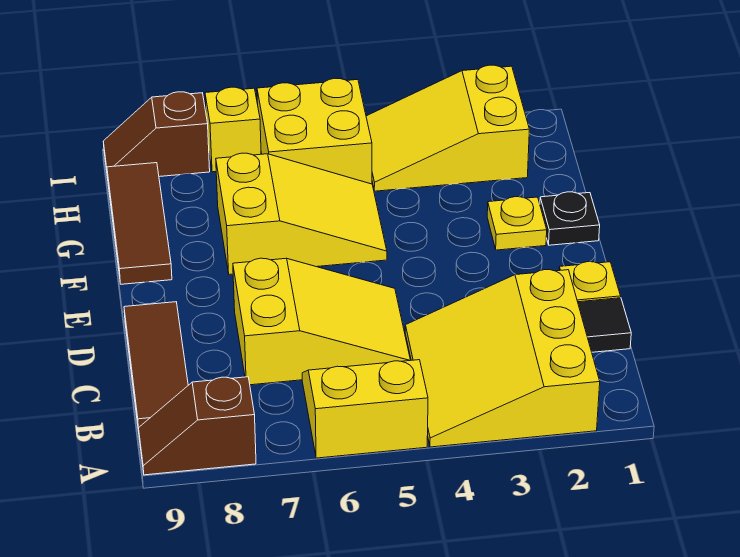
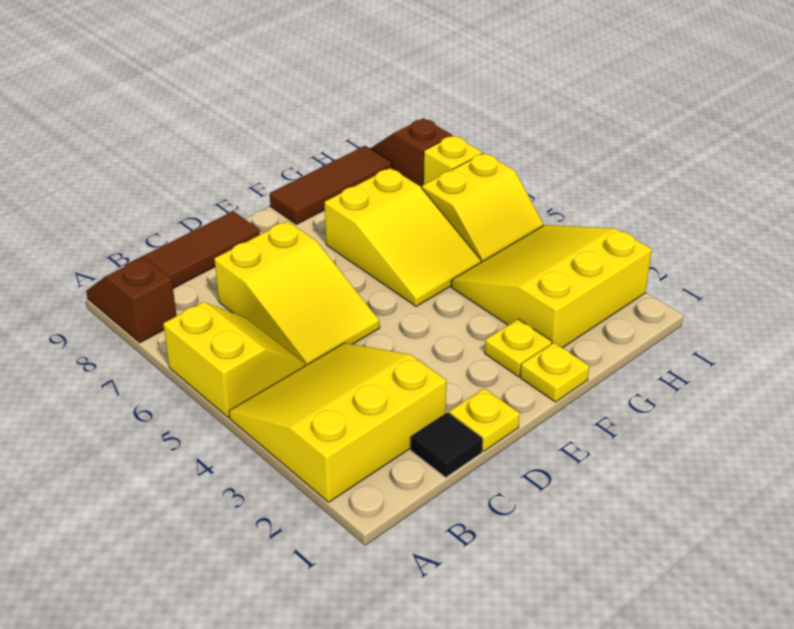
black plate F1 level 1 -> yellow plate F1 level 1
yellow slope H2:I4 level 1 top 2 -> yellow slope G2:I4 level 1 top 2
yellow brick H5:I6 level 1 -> yellow slope H5:I6 level 1 top 6

